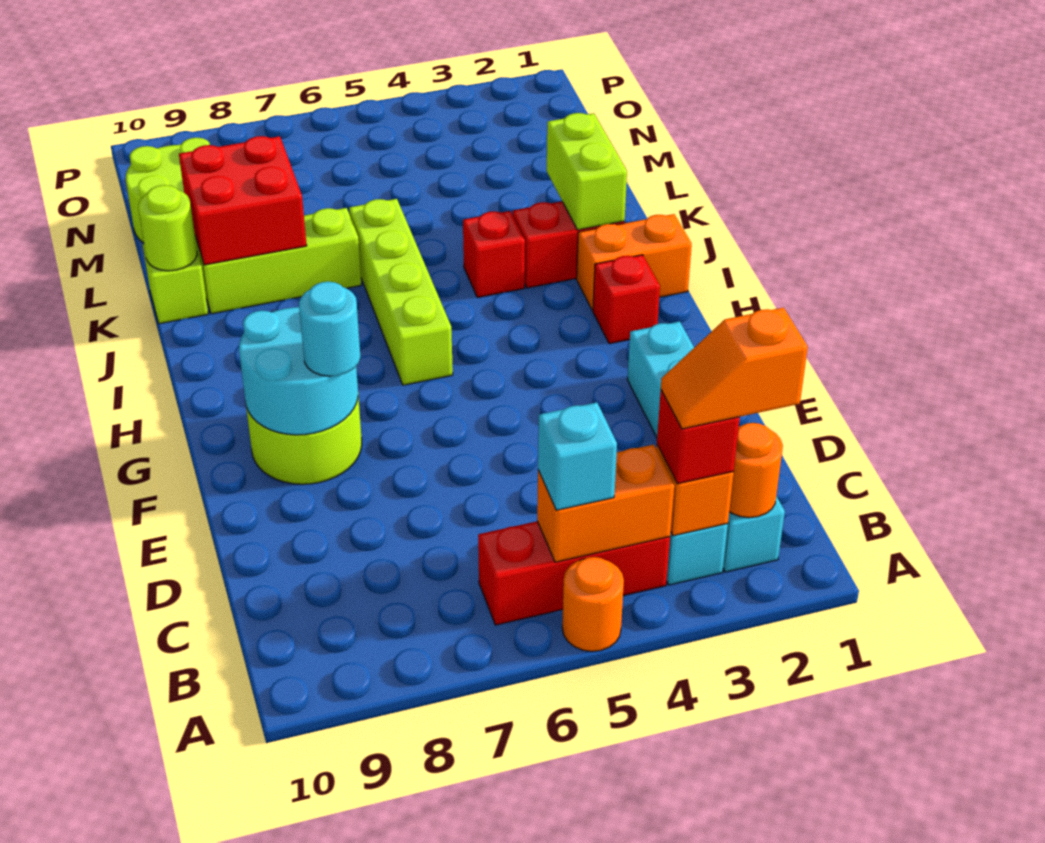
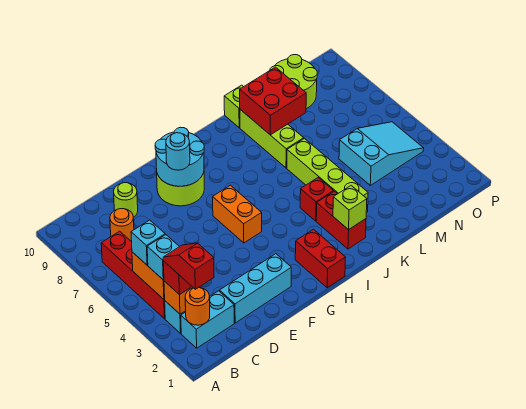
orange round brick A5 level 1 -> orange round brick C8 level 1
orange slope B2:B3 level 4 top 2 -> red slope B2:B3 level 4 top 2
red brick B4:B6 level 1 -> red brick B4:B7 level 1
none -> cyan brick B4 level 3
red brick H2 level 1 -> red brick H1:H2 level 1
lime brick H6:K6 level 1 -> lime brick K3:K6 level 1
orange brick I1:I2 level 1 -> orange brick G5:G6 level 1
lime brick J2:K2 level 2 -> lime brick J2 level 2
lime round brick K10 level 2 -> lime round brick D9 level 1
none -> cyan slope M4:O5 level 1 top M

